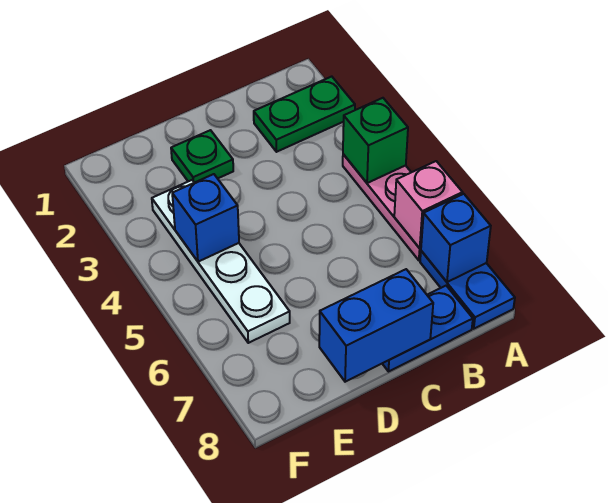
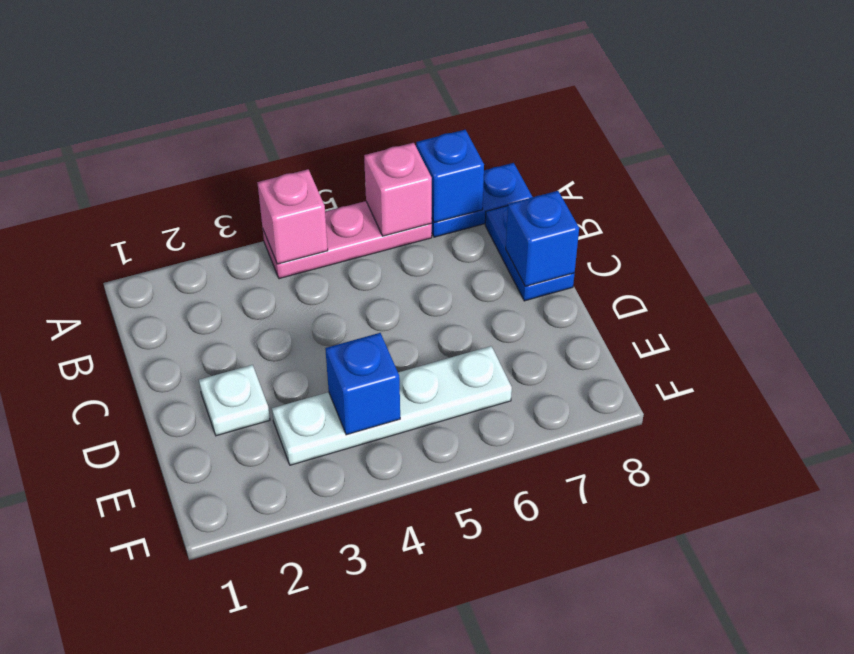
green plate A2:B2 level 1 -> none
green brick A4 level 2 -> pink brick A4 level 2
blue brick C8:D8 level 2 -> blue brick C8 level 2
green plate D2 level 1 -> white plate D2 level 1

